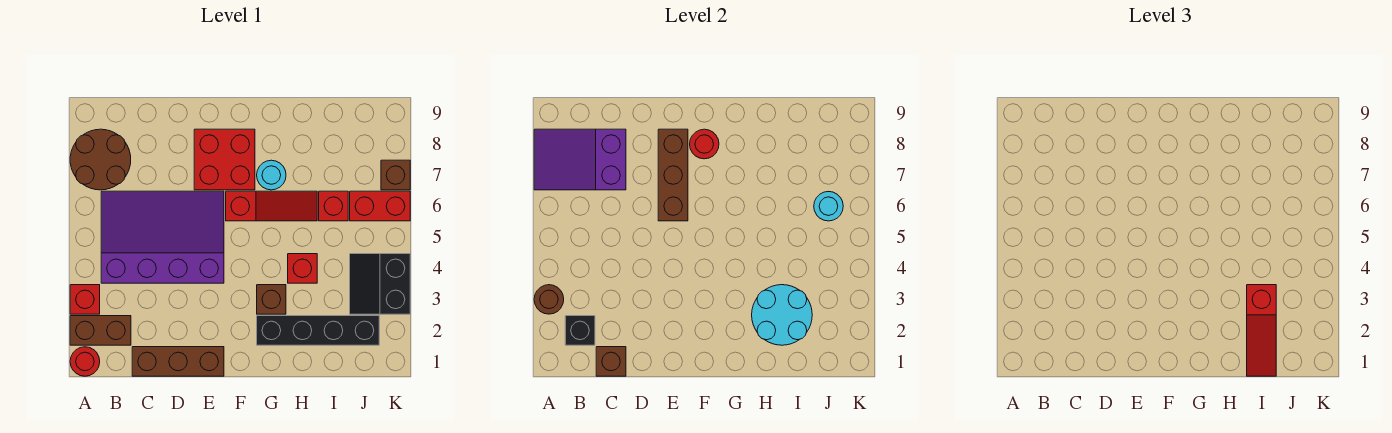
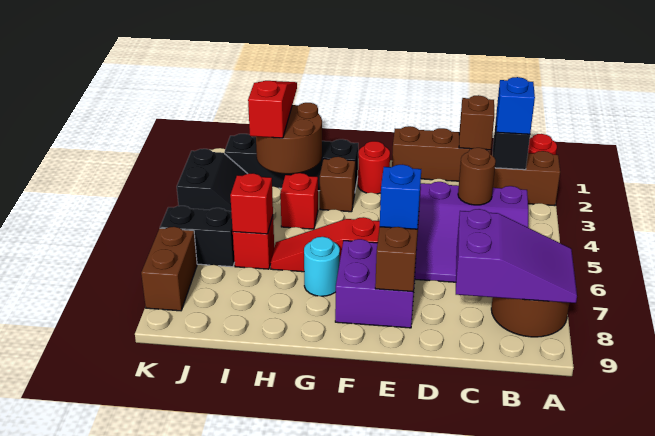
red brick A3 level 1 -> red brick I6 level 2
brown round brick A3 level 2 -> brown round brick C4 level 2
none -> blue brick B2 level 3
red brick E7:F8 level 1 -> purple brick E7:F8 level 1
none -> blue brick E7 level 3
red round brick F8 level 2 -> red round brick F2 level 1
cyan round brick H2:I3 level 2 -> brown round brick H2:I3 level 2
red brick J6:K6 level 1 -> black brick J6:K6 level 1
cyan round brick J6 level 2 -> none
brown brick K7 level 1 -> brown brick K7:K8 level 1

